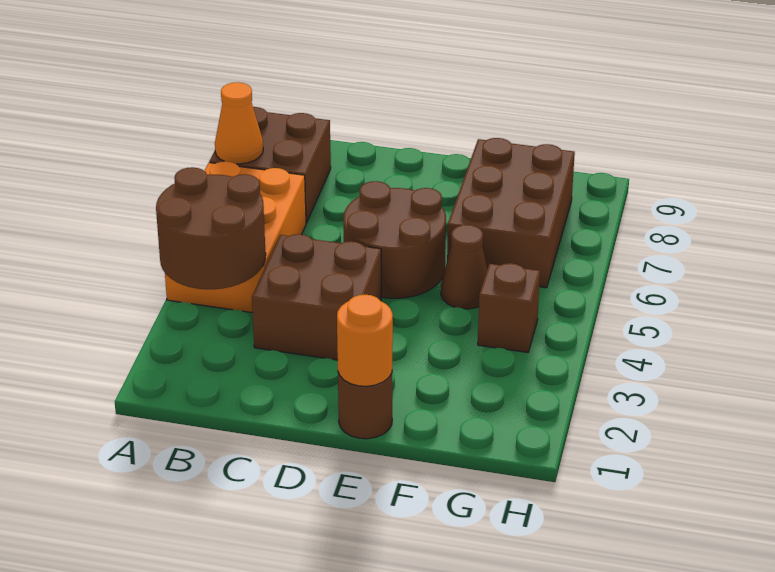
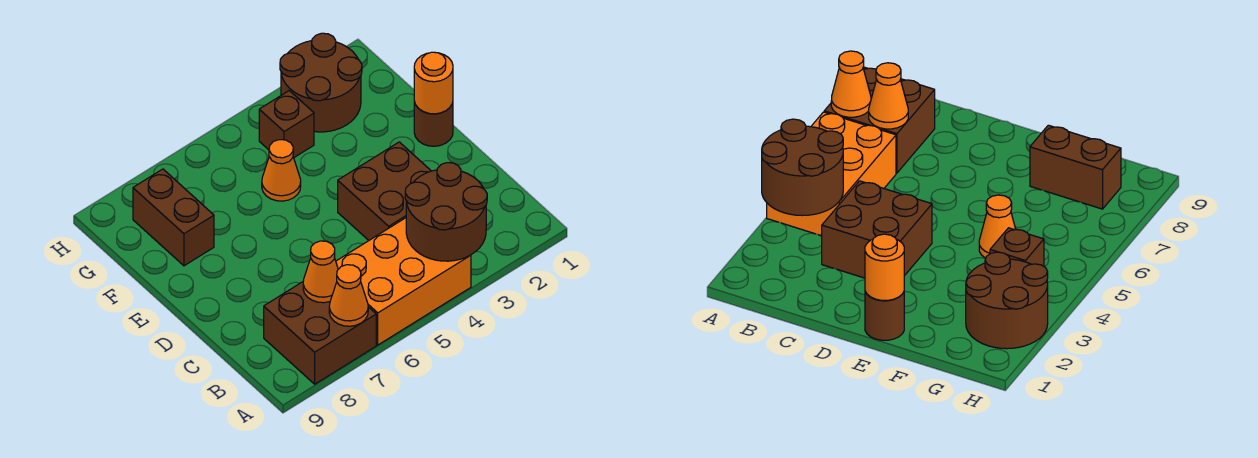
none -> orange cone B7 level 2
brown round brick D5:E6 level 1 -> brown round brick G2:H3 level 1
brown cone F5 level 1 -> orange cone F5 level 1
brown brick F6:G8 level 1 -> brown brick F8:G8 level 1

